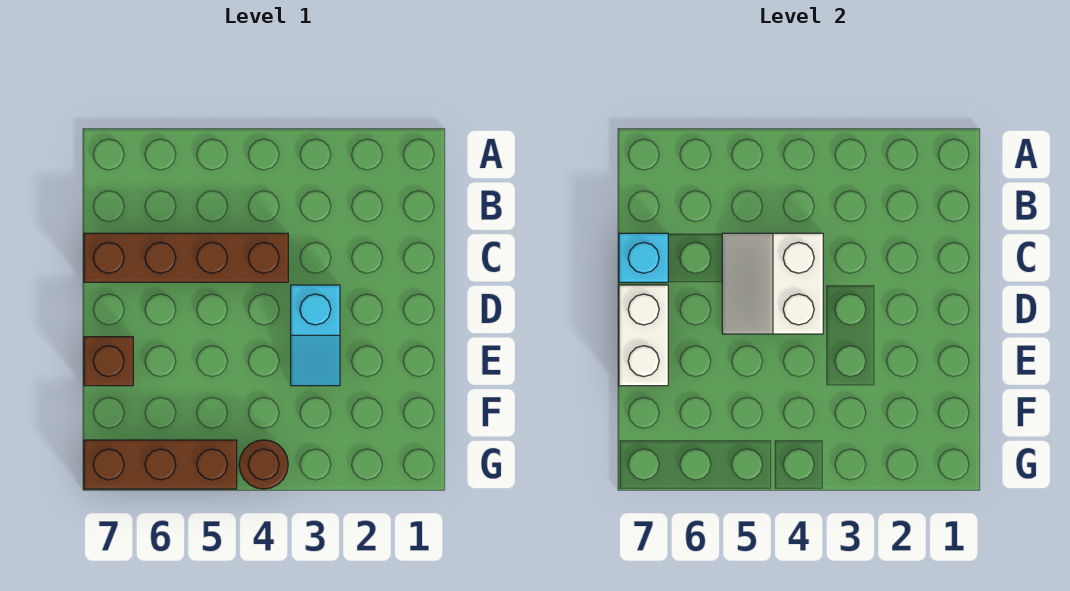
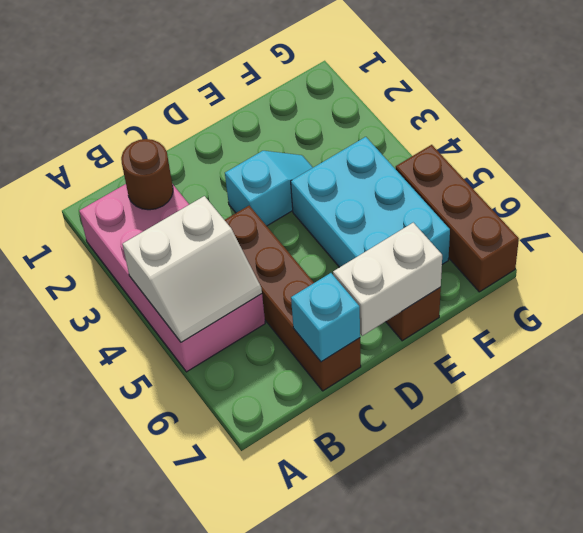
none -> pink brick A2:B5 level 1
white slope C4:D5 level 2 top 4 -> white slope A4:B5 level 2 top 4
none -> cyan brick E4:F6 level 1
brown round brick G4 level 1 -> brown round brick B2 level 2

